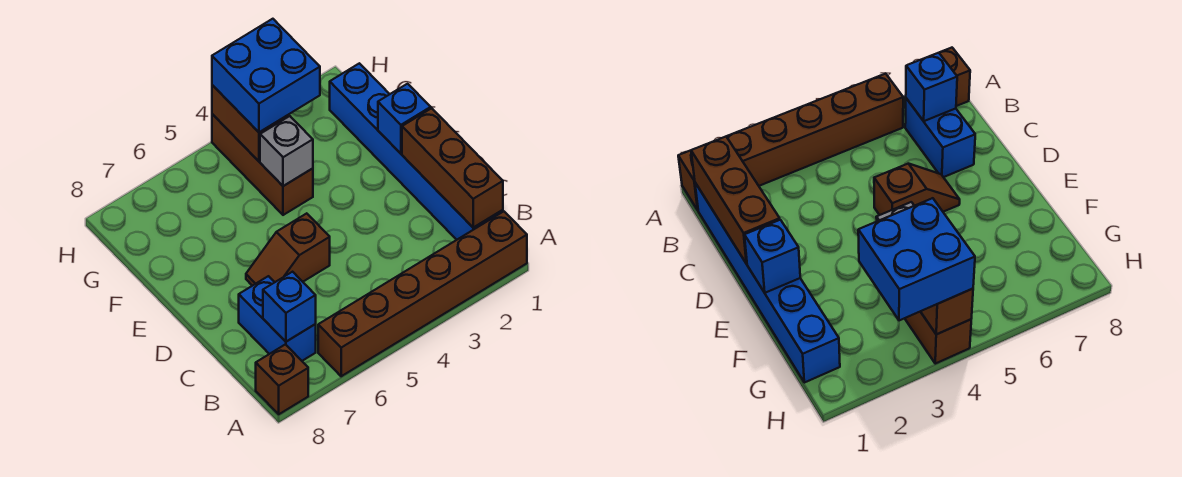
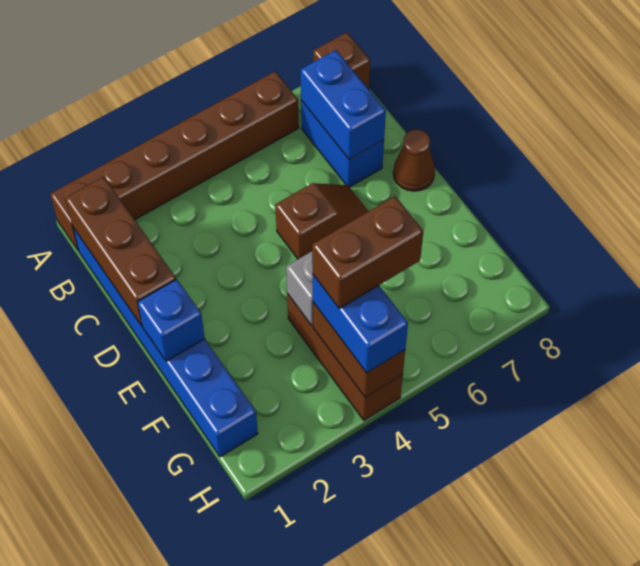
blue brick B7 level 2 -> blue brick B7:C7 level 2
none -> brown cone D8 level 1
blue brick G3:H4 level 3 -> blue brick G4:H4 level 3
none -> brown brick G4:G5 level 4

